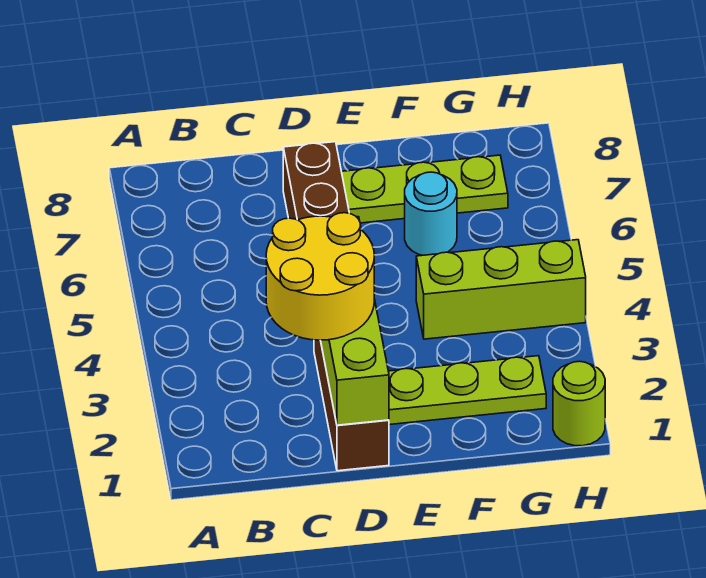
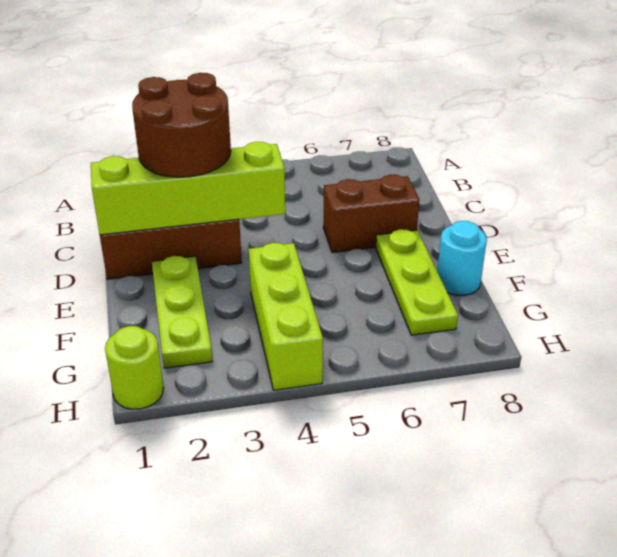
yellow round brick C2:D3 level 3 -> brown round brick C2:D3 level 3
cyan round brick F6 level 1 -> cyan round brick F8 level 1

